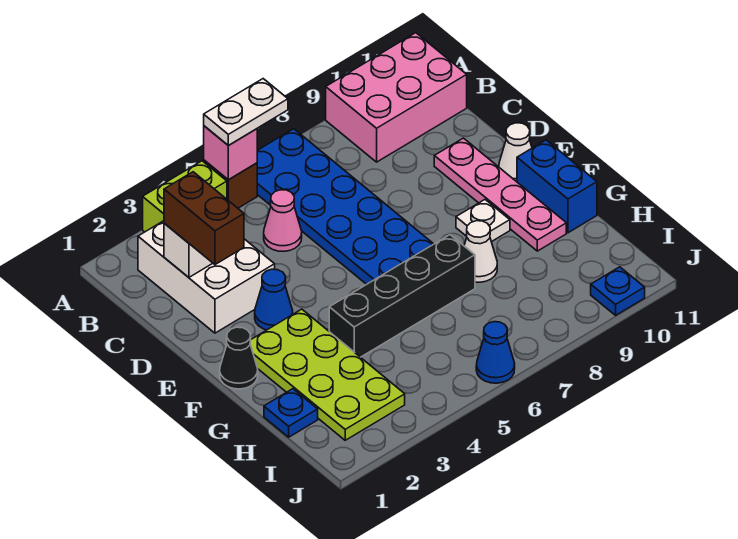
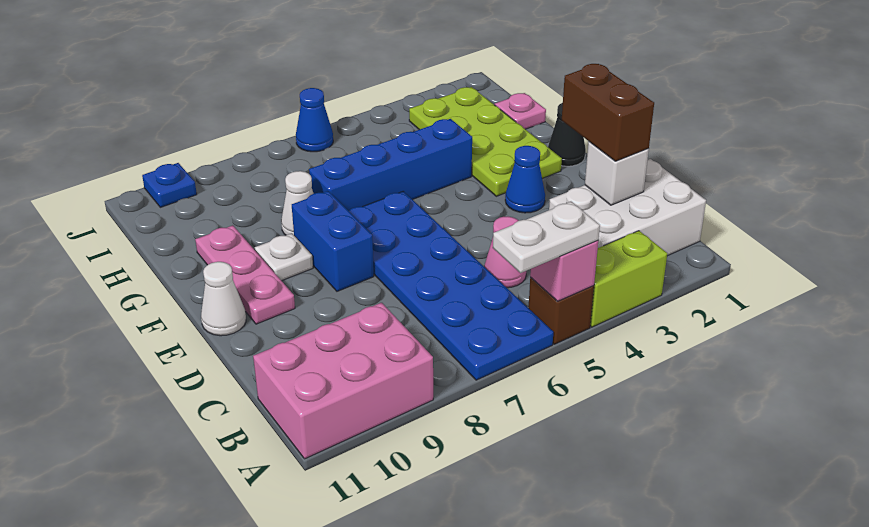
white brick B2:D3 level 1 -> white brick B1:C3 level 1
pink plate D10:G10 level 1 -> pink plate E10:G10 level 1
blue brick F11:G11 level 1 -> blue brick E8:F8 level 1
black brick G4:G7 level 1 -> blue brick G4:G7 level 1
blue plate H1 level 1 -> pink plate H1 level 1

